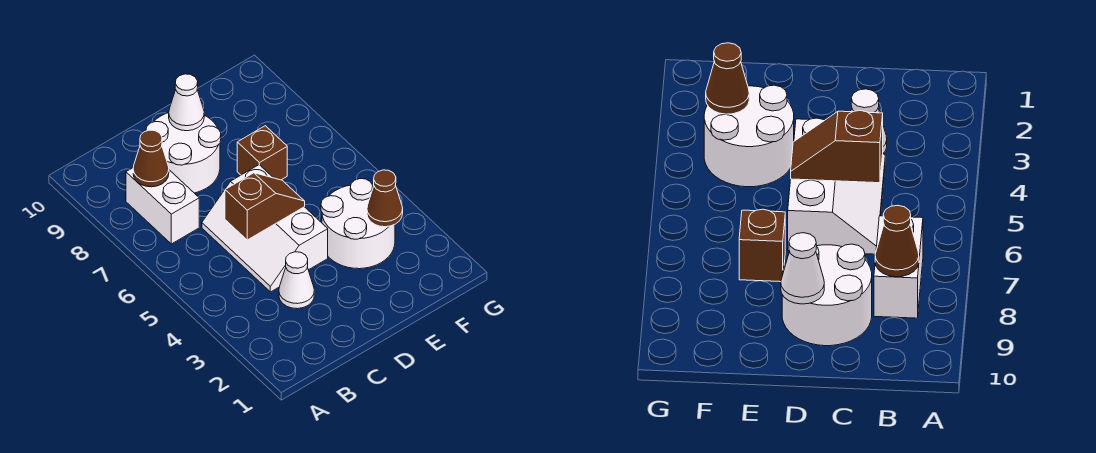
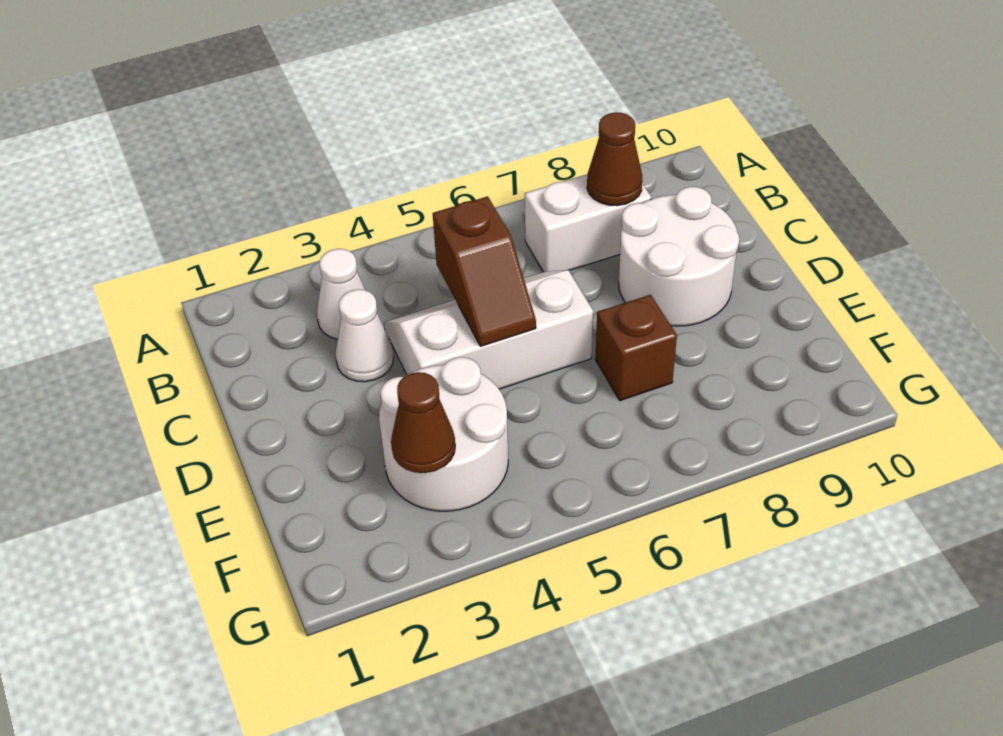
white cone D9 level 2 -> white cone B3 level 1

